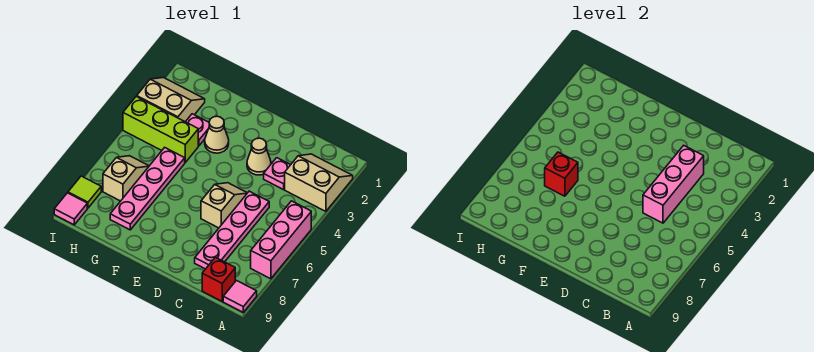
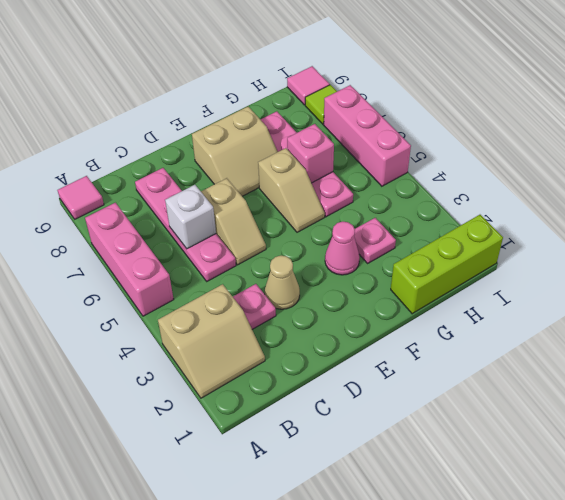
red brick B9 level 1 -> none
pink brick C3:C5 level 2 -> pink brick I5:I7 level 1
none -> white brick C6 level 2
tan cone F3 level 1 -> pink cone F3 level 1
lime brick G4:I4 level 1 -> lime brick G1:I1 level 1
red brick G6 level 2 -> pink brick G6 level 2
tan slope H2:I3 level 1 top 3 -> tan slope E7:F8 level 1 top 8
tan slope H6:H7 level 1 top 7 -> tan slope F5:F6 level 1 top 6

